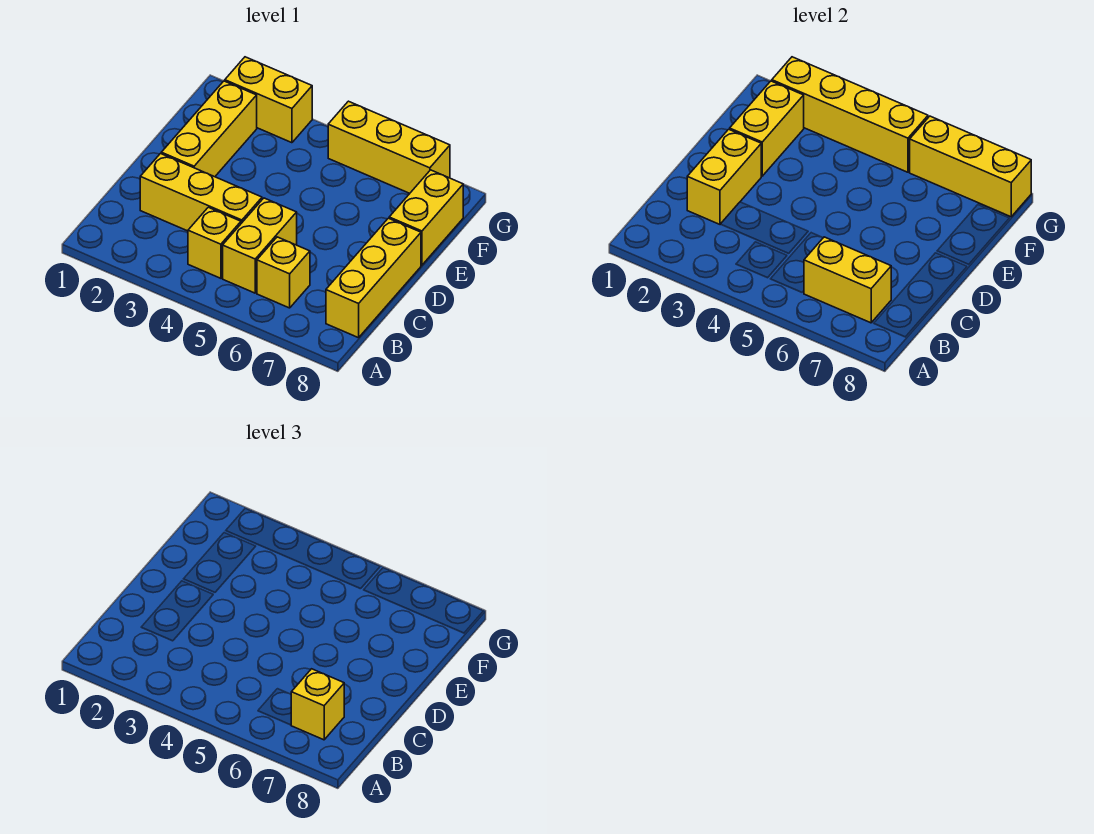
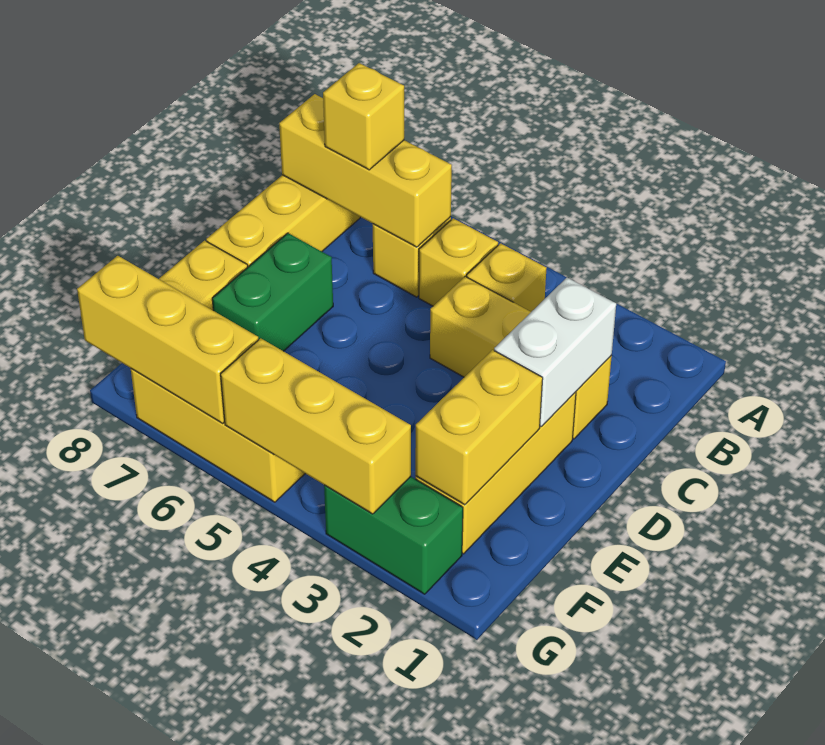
yellow brick B5:C5 level 1 -> yellow brick B5 level 1
yellow brick B6:B7 level 2 -> yellow brick B6:B8 level 2
yellow brick C2:D2 level 2 -> white brick C2:D2 level 2
none -> green brick D7:E7 level 1
yellow brick G2:G3 level 1 -> green brick G2:G3 level 1
yellow brick G2:G5 level 2 -> yellow brick G3:G5 level 2

